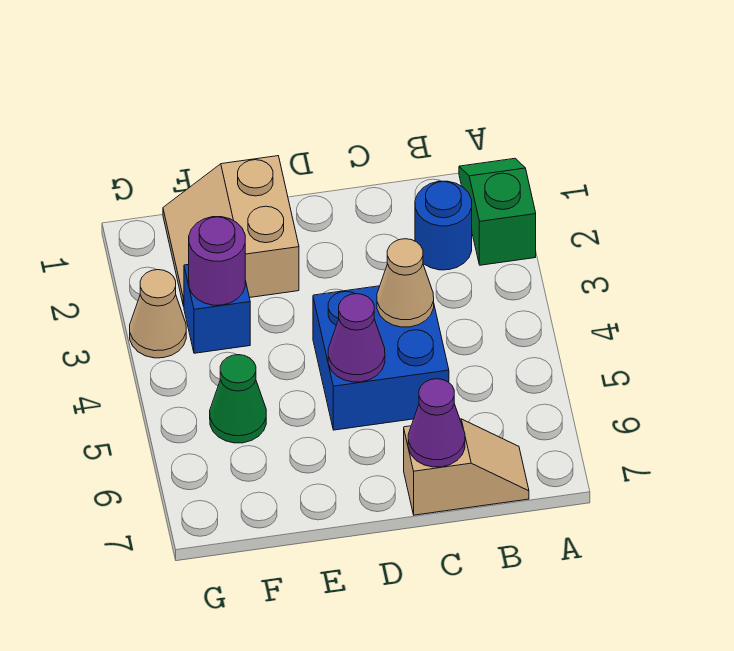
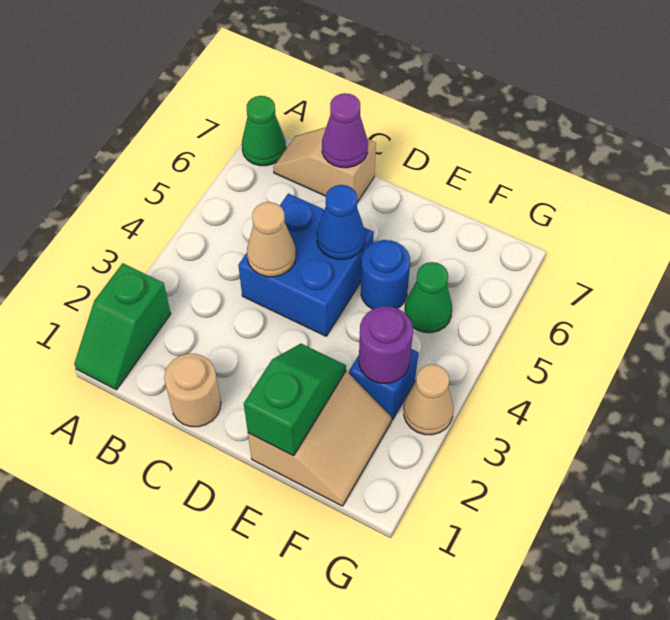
none -> green cone A7 level 1
blue round brick B2 level 1 -> blue round brick E5 level 1
none -> tan round brick C1 level 1
purple cone D5 level 2 -> blue cone D5 level 2
none -> green slope E1:E2 level 2 top 1

